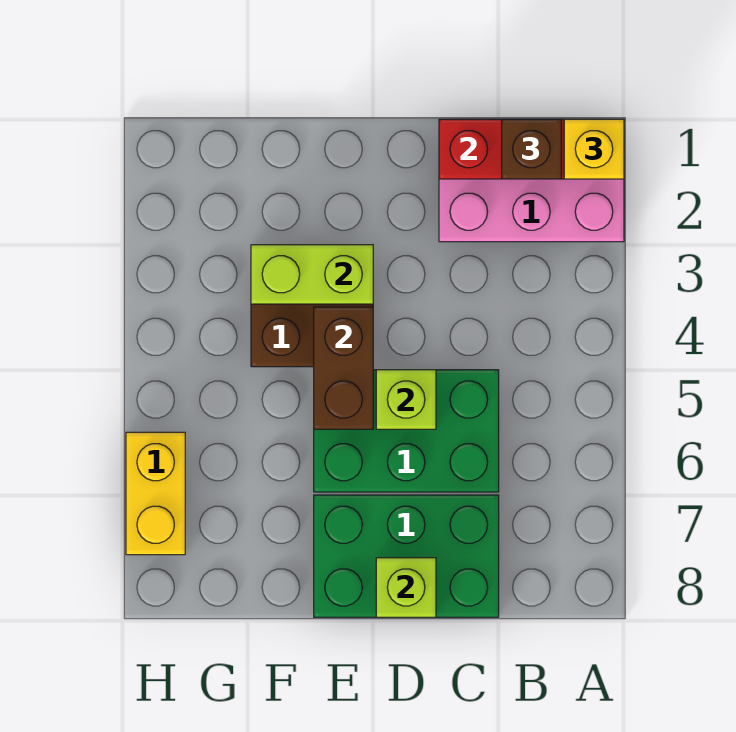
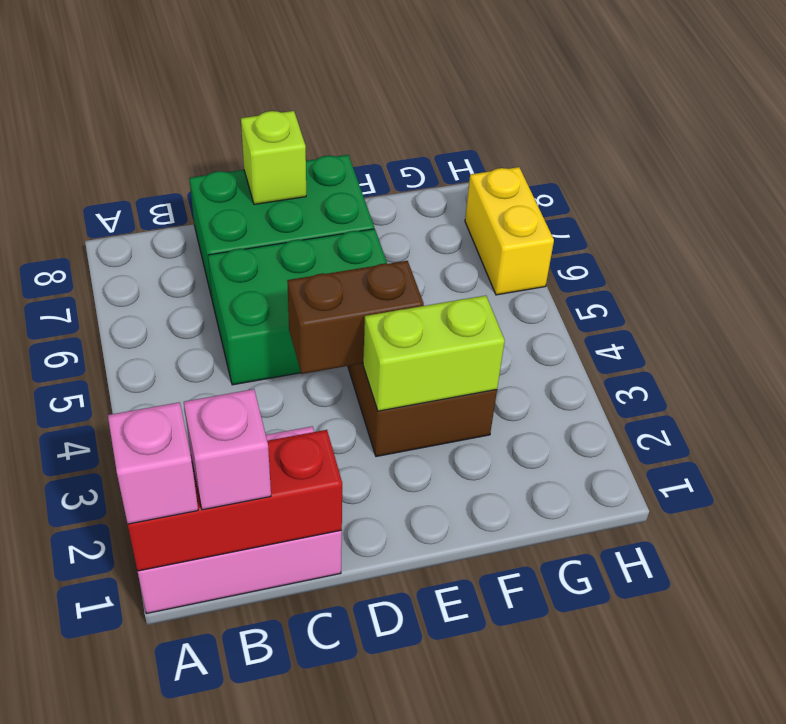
yellow brick A1 level 3 -> pink brick A1 level 3
brown brick B1 level 3 -> pink brick B1 level 3
lime brick D5 level 2 -> none
brown brick E4:E5 level 2 -> brown brick D4:E4 level 2

